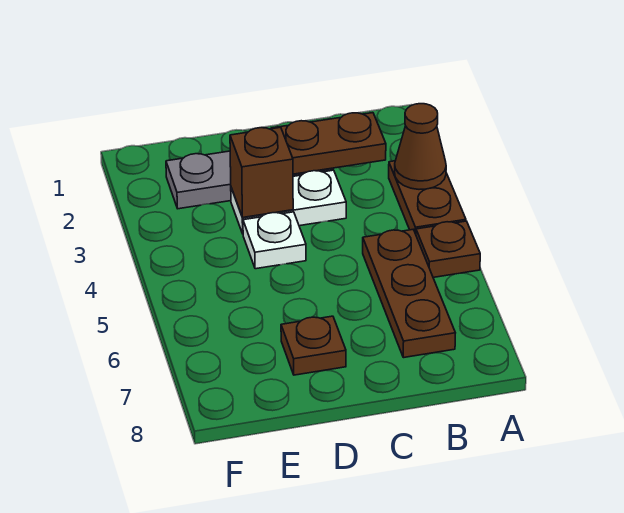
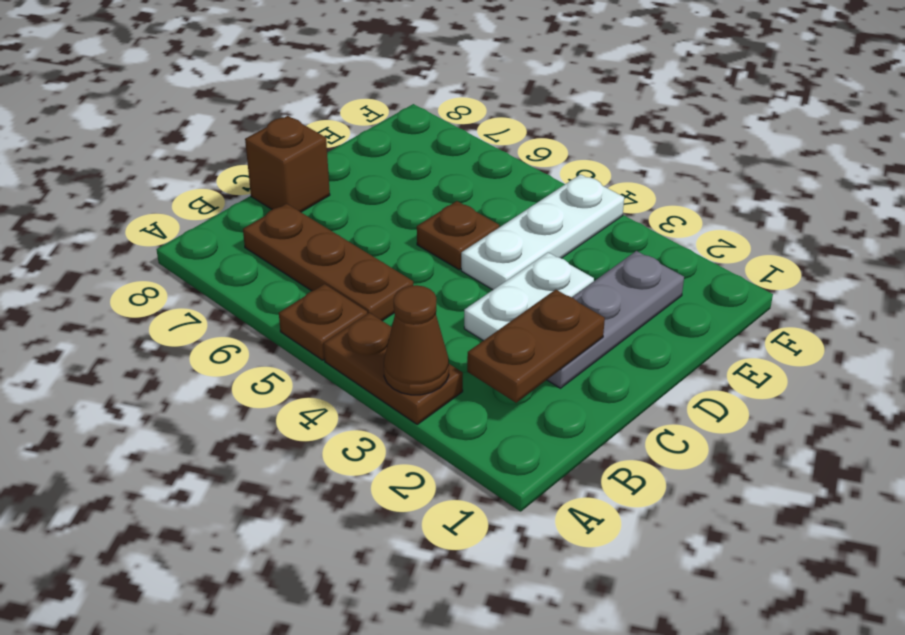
brown brick D3 level 2 -> brown brick C8 level 1
white plate D4 level 1 -> white plate D4:F4 level 1
brown plate D7 level 1 -> brown plate D5 level 1

